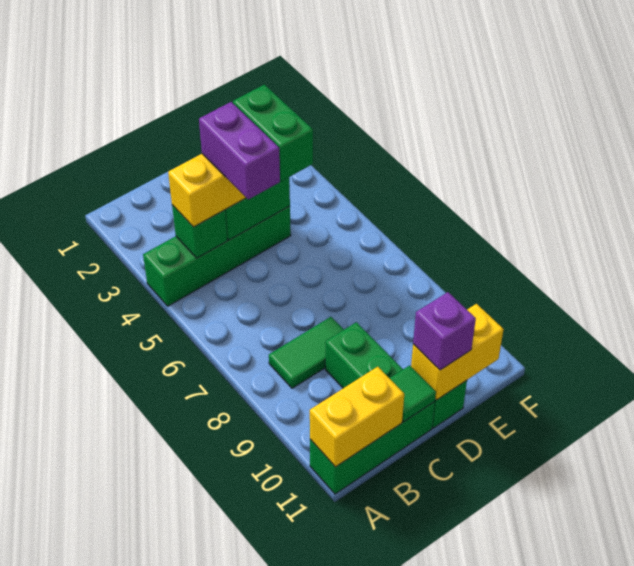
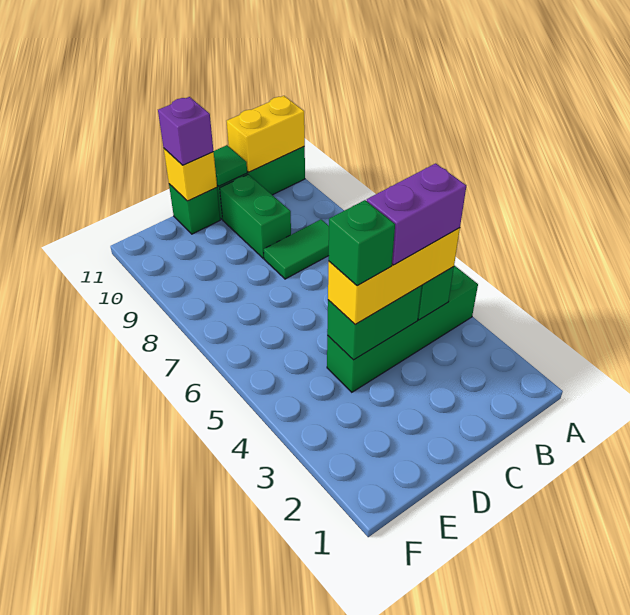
purple brick C4:C5 level 4 -> purple brick B4:C4 level 4
green brick D4:D5 level 4 -> green brick D4 level 4
yellow brick D11:E11 level 2 -> yellow brick D11 level 2

